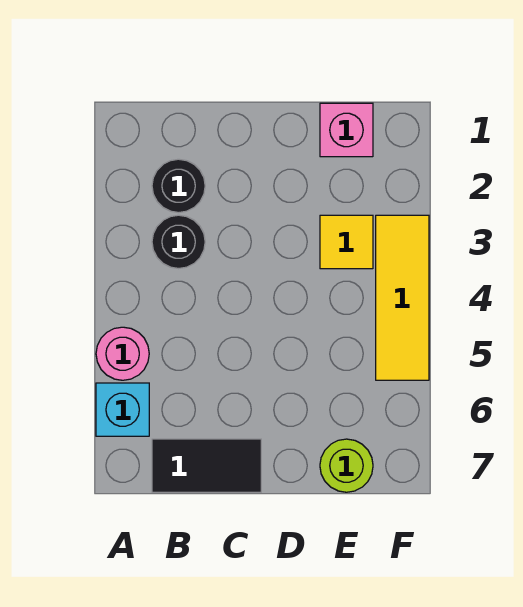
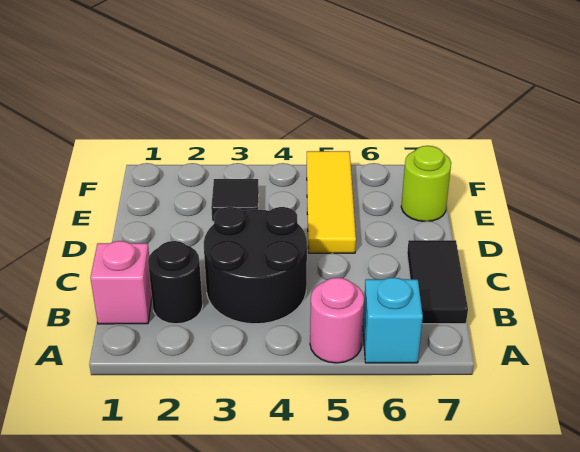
black round brick B3 level 1 -> black round brick B3:C4 level 1
pink brick E1 level 1 -> pink brick B1 level 1
yellow tile E3 level 1 -> black tile E3 level 1
yellow tile F3:F5 level 1 -> yellow tile D5:F5 level 1

